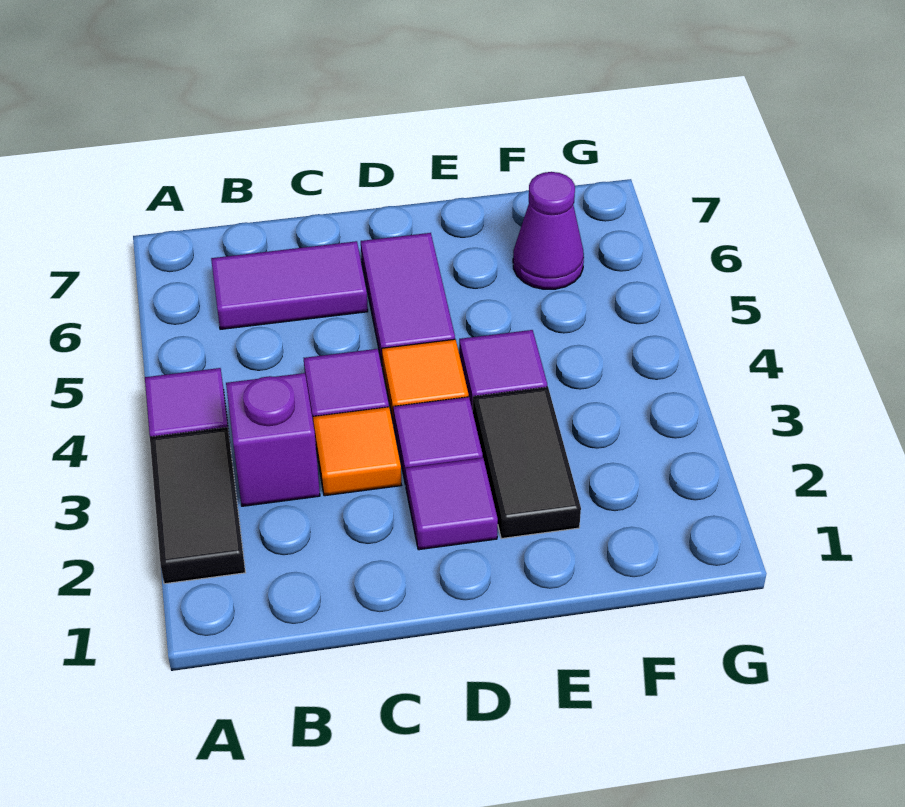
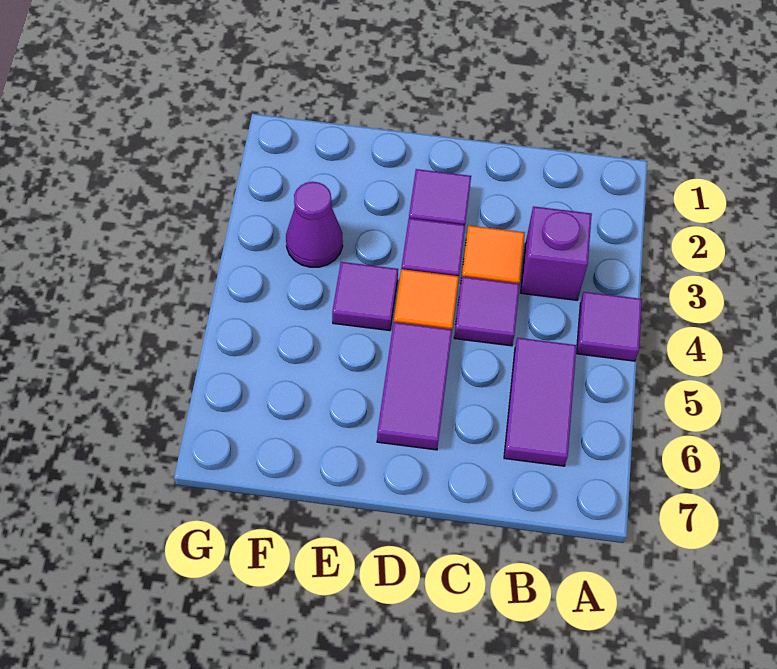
black tile A2:A3 level 1 -> none
purple tile B6:C6 level 1 -> purple tile B5:B6 level 1
black tile E2:E3 level 1 -> none
purple cone F6 level 1 -> purple cone F3 level 1

